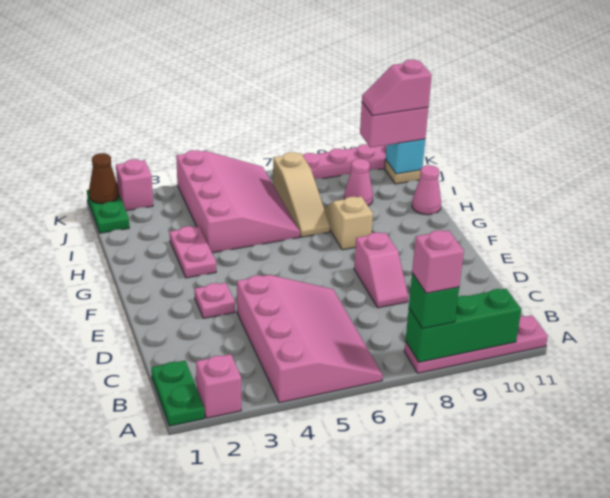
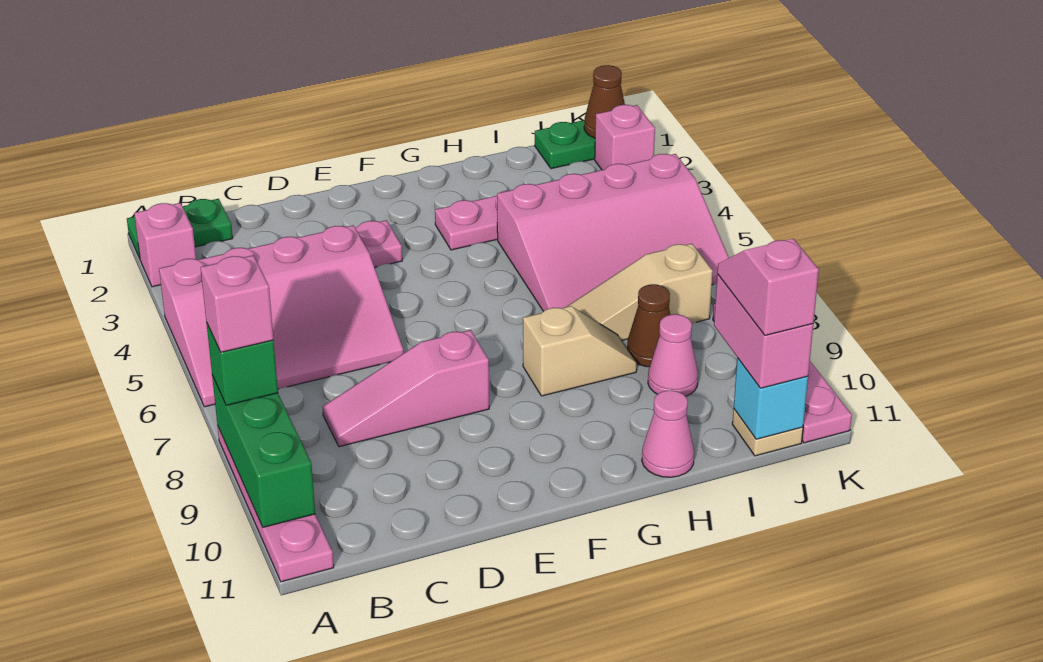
pink slope D8:E8 level 1 top E -> pink slope C8:E8 level 1 top E
none -> brown cone I8 level 1

